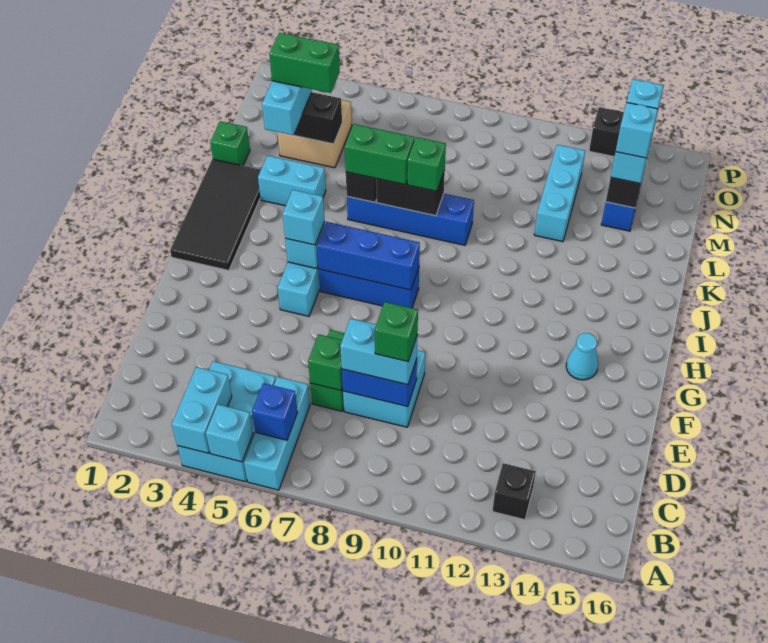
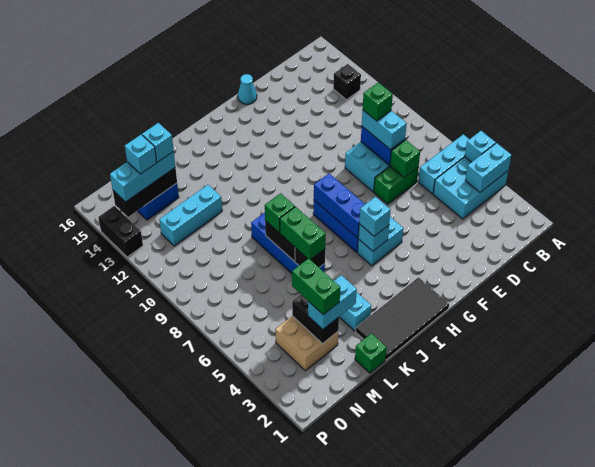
blue brick B6 level 2 -> none
cyan cone G14 level 1 -> cyan cone F16 level 1

